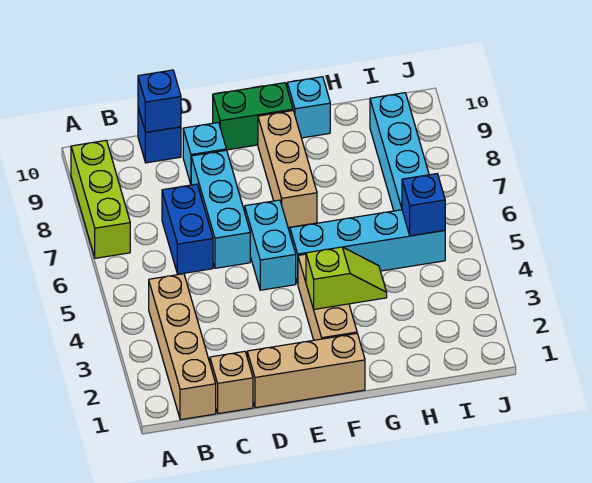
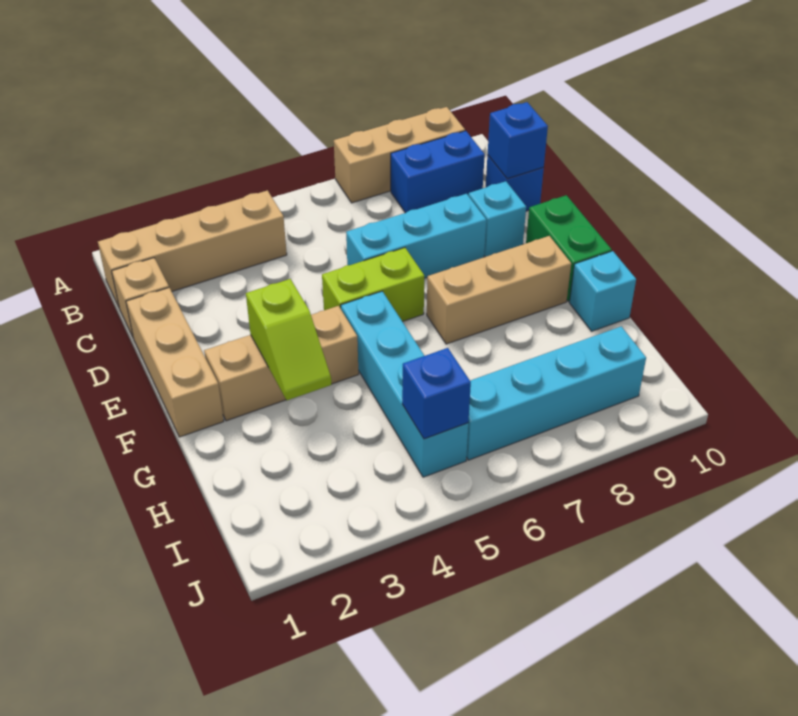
lime brick A7:A9 level 1 -> tan brick A7:A9 level 1
blue brick C6:C7 level 1 -> blue brick B8:B9 level 1
cyan brick E5:E6 level 1 -> lime brick E5:E6 level 1

